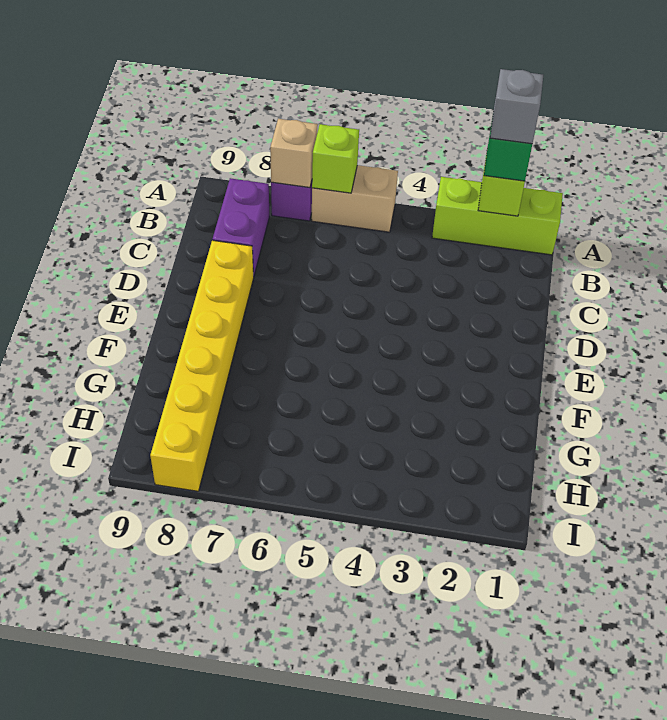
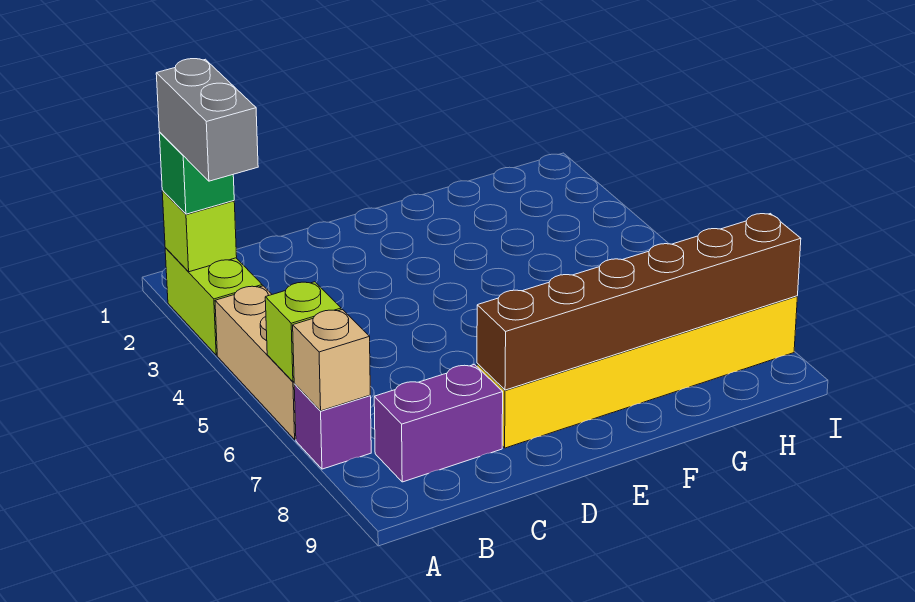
lime brick A1:A3 level 1 -> lime brick A2:A3 level 1
grey brick A2 level 4 -> grey brick A2:A3 level 4
tan brick A5:A6 level 1 -> tan brick A4:A6 level 1
none -> brown brick D8:I8 level 2

